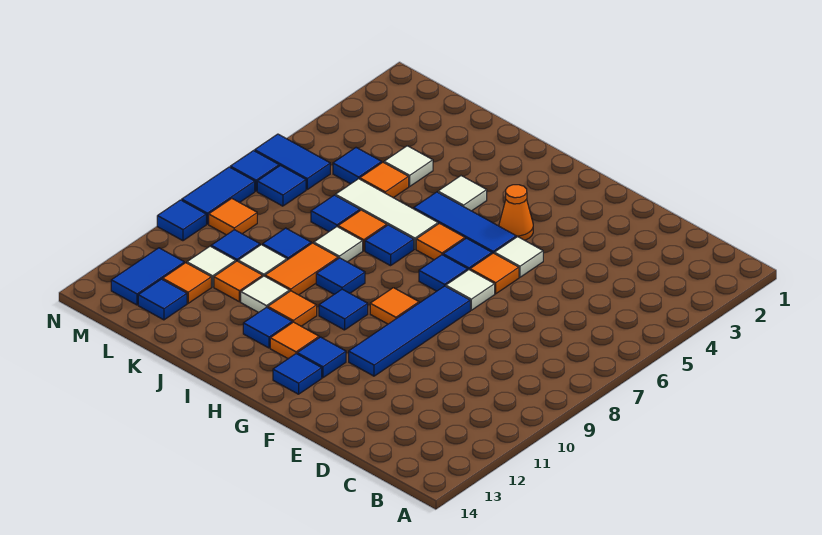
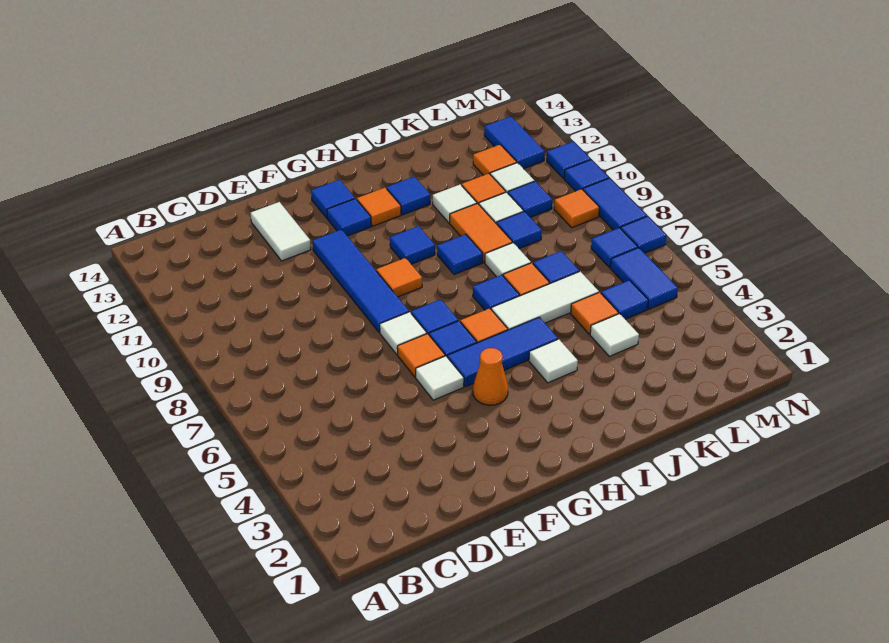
none -> white tile E12:E13 level 1
orange tile I11 level 1 -> none
blue tile L13 level 1 -> blue tile N11 level 1
blue tile M6:N6 level 1 -> blue tile M5:M6 level 1

